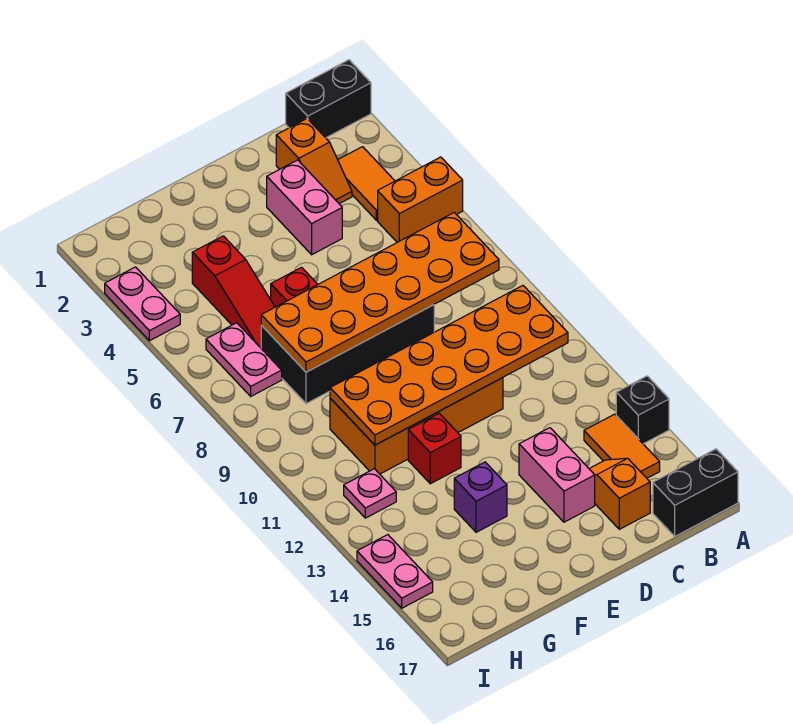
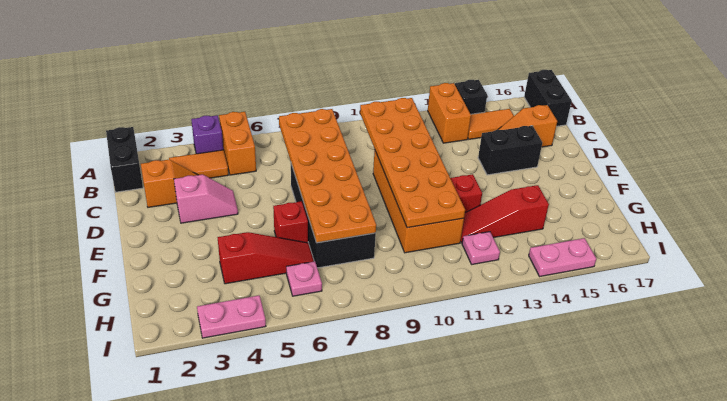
none -> orange brick A13:B13 level 1
pink brick D3:D4 level 1 -> pink slope D3:D4 level 1 top 3
pink brick D14:D15 level 1 -> black brick D14:D15 level 1
purple brick F14 level 1 -> purple brick A4 level 1
none -> red slope G12:G14 level 1 top 14
pink plate H6:H7 level 1 -> pink plate H6 level 1

